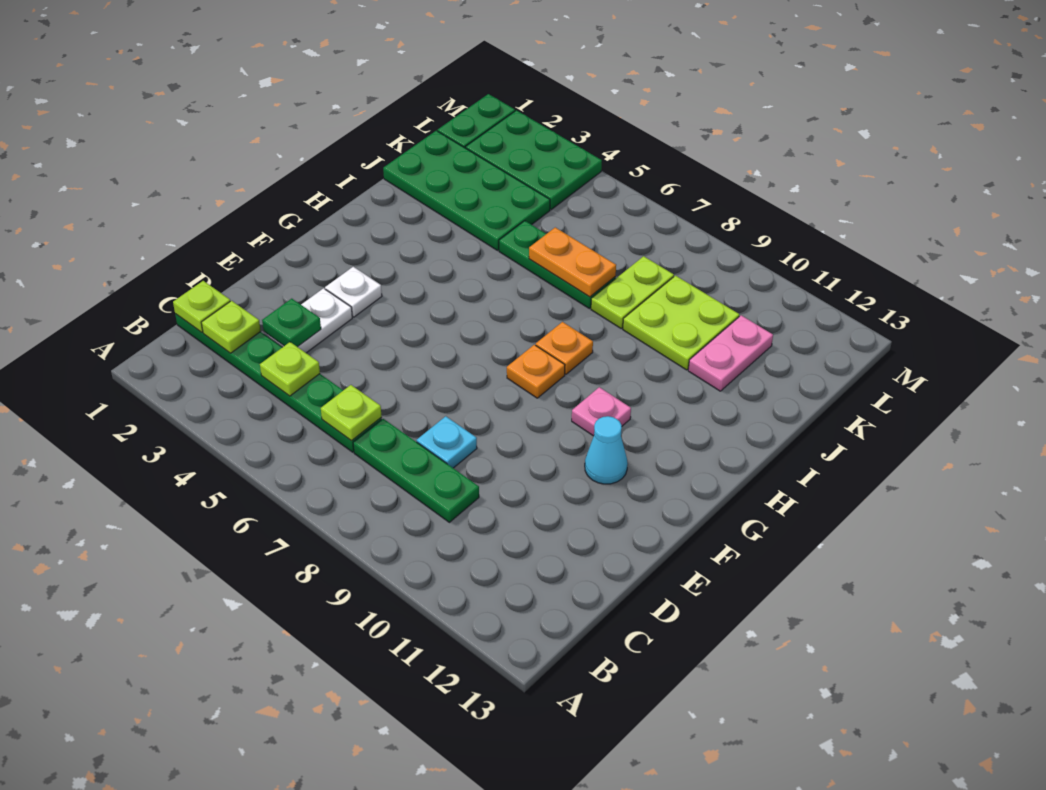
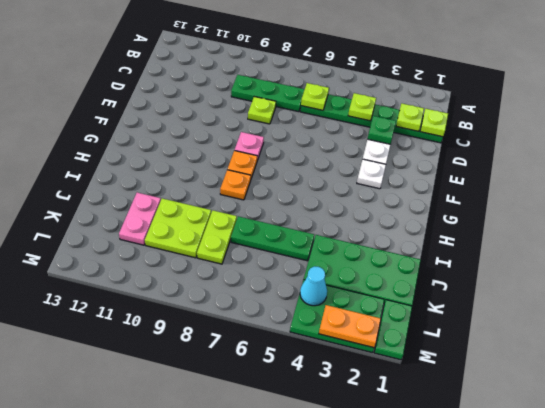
cyan plate D8 level 1 -> lime plate D8 level 1
cyan cone F11 level 1 -> cyan cone L4 level 2
pink plate G10 level 1 -> pink plate F8 level 1
orange plate J6:J7 level 2 -> orange plate M2:M3 level 2

